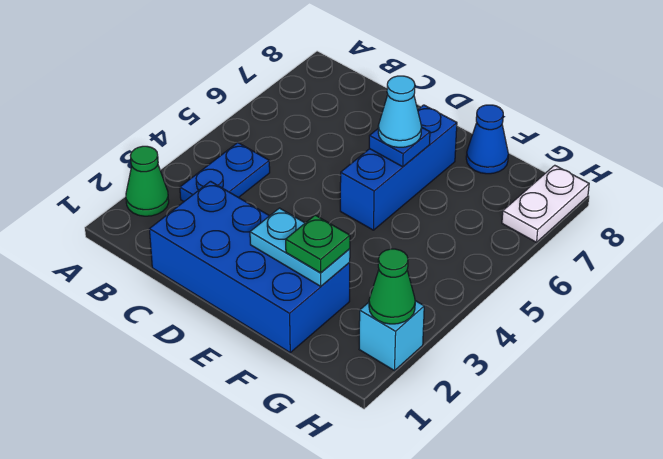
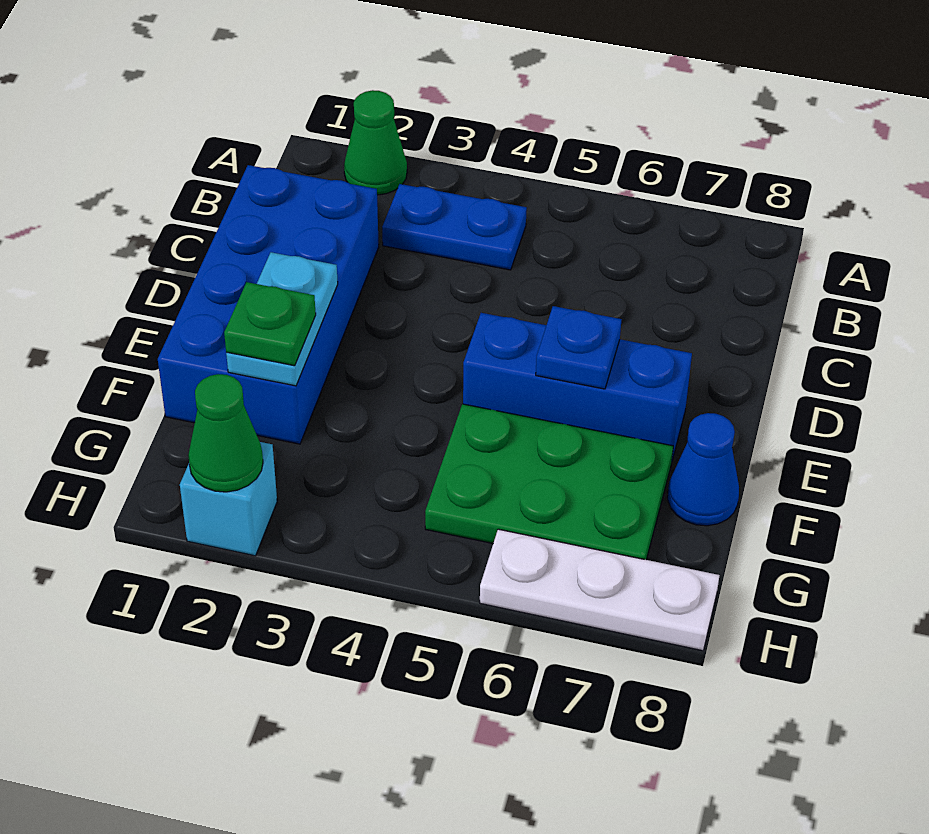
cyan cone E6 level 3 -> none
none -> green plate F5:G7 level 1
white plate H7:H8 level 1 -> white plate H6:H8 level 1

